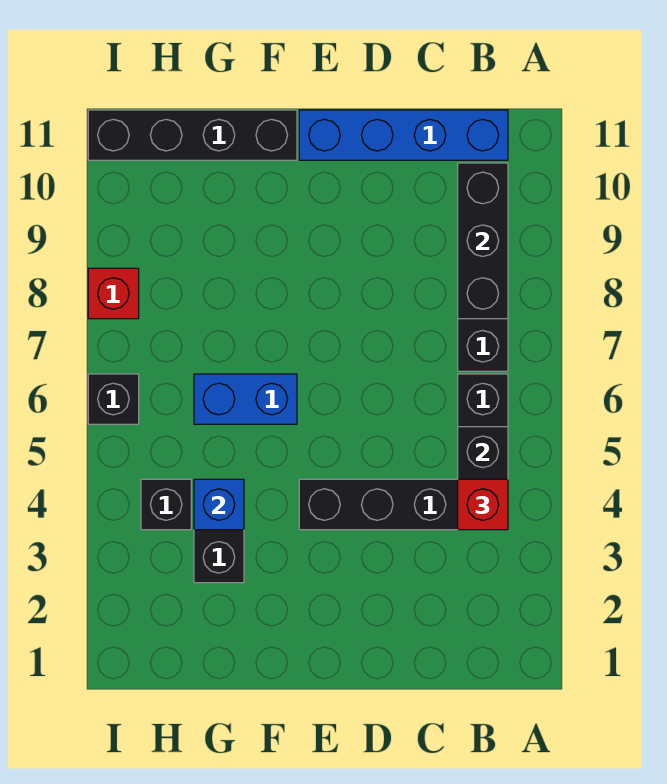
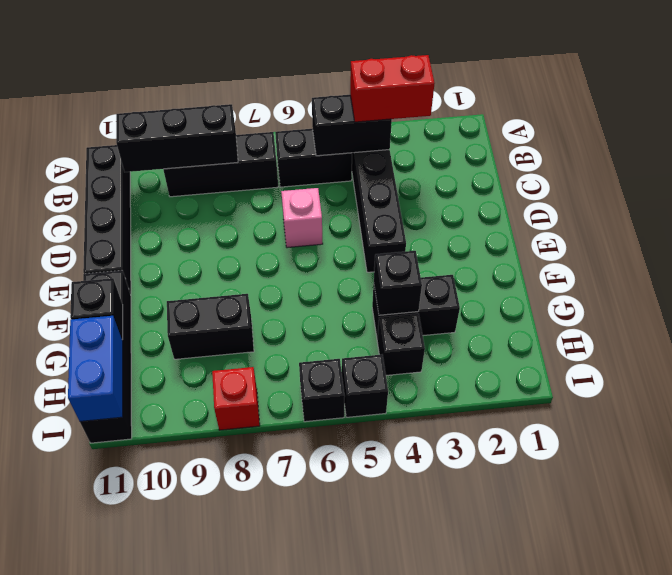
red brick B4 level 3 -> red brick B3:B4 level 3
blue brick B11:E11 level 1 -> black brick B11:E11 level 1
none -> pink brick D6 level 1
blue brick F6:G6 level 1 -> blue brick H11:I11 level 2
blue brick G4 level 2 -> black brick G4 level 2
none -> black brick G8:G9 level 1
none -> black brick G11 level 2
none -> black brick I5 level 1

